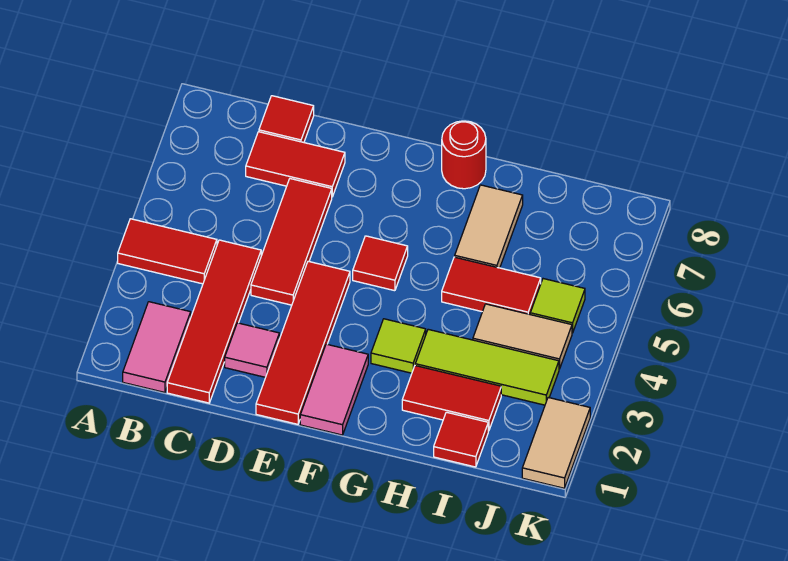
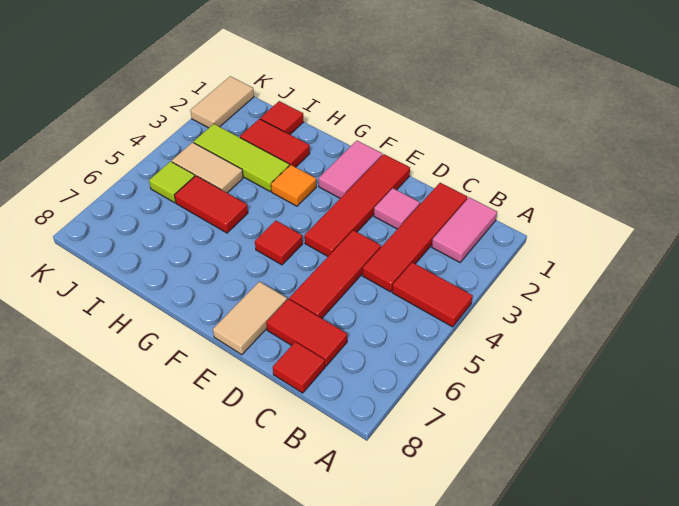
lime tile G3 level 1 -> orange tile G3 level 1
red round brick G8 level 1 -> none
tan tile H6:H7 level 1 -> tan tile E7:E8 level 1

